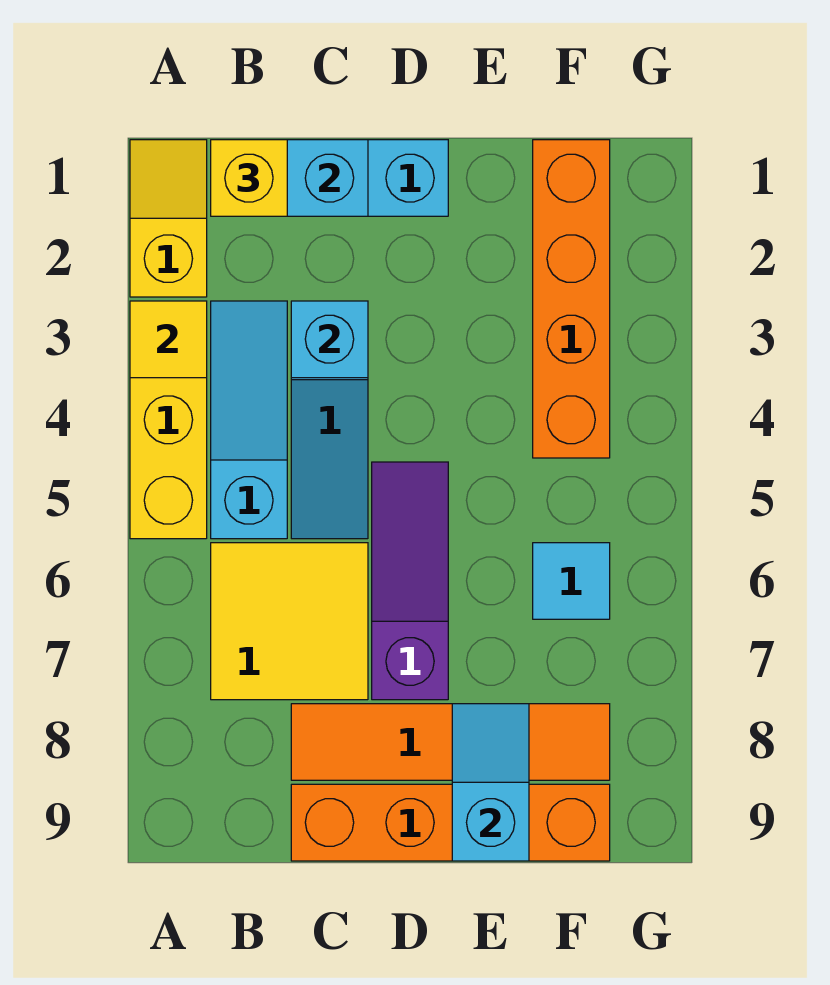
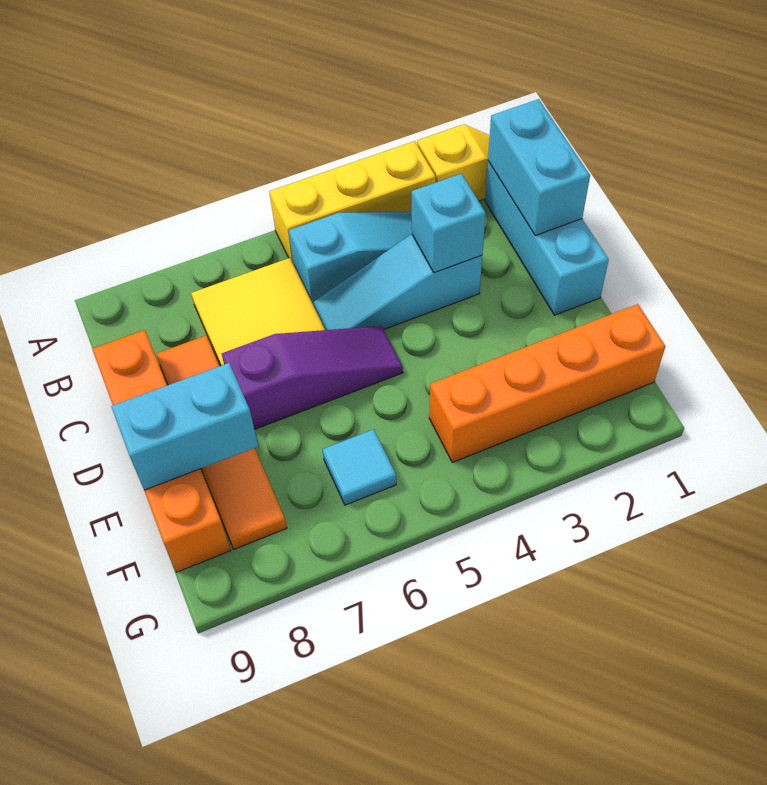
yellow tile A3 level 2 -> none
yellow brick B1 level 3 -> none
cyan slope E8:E9 level 2 top 9 -> cyan brick E8:E9 level 2

